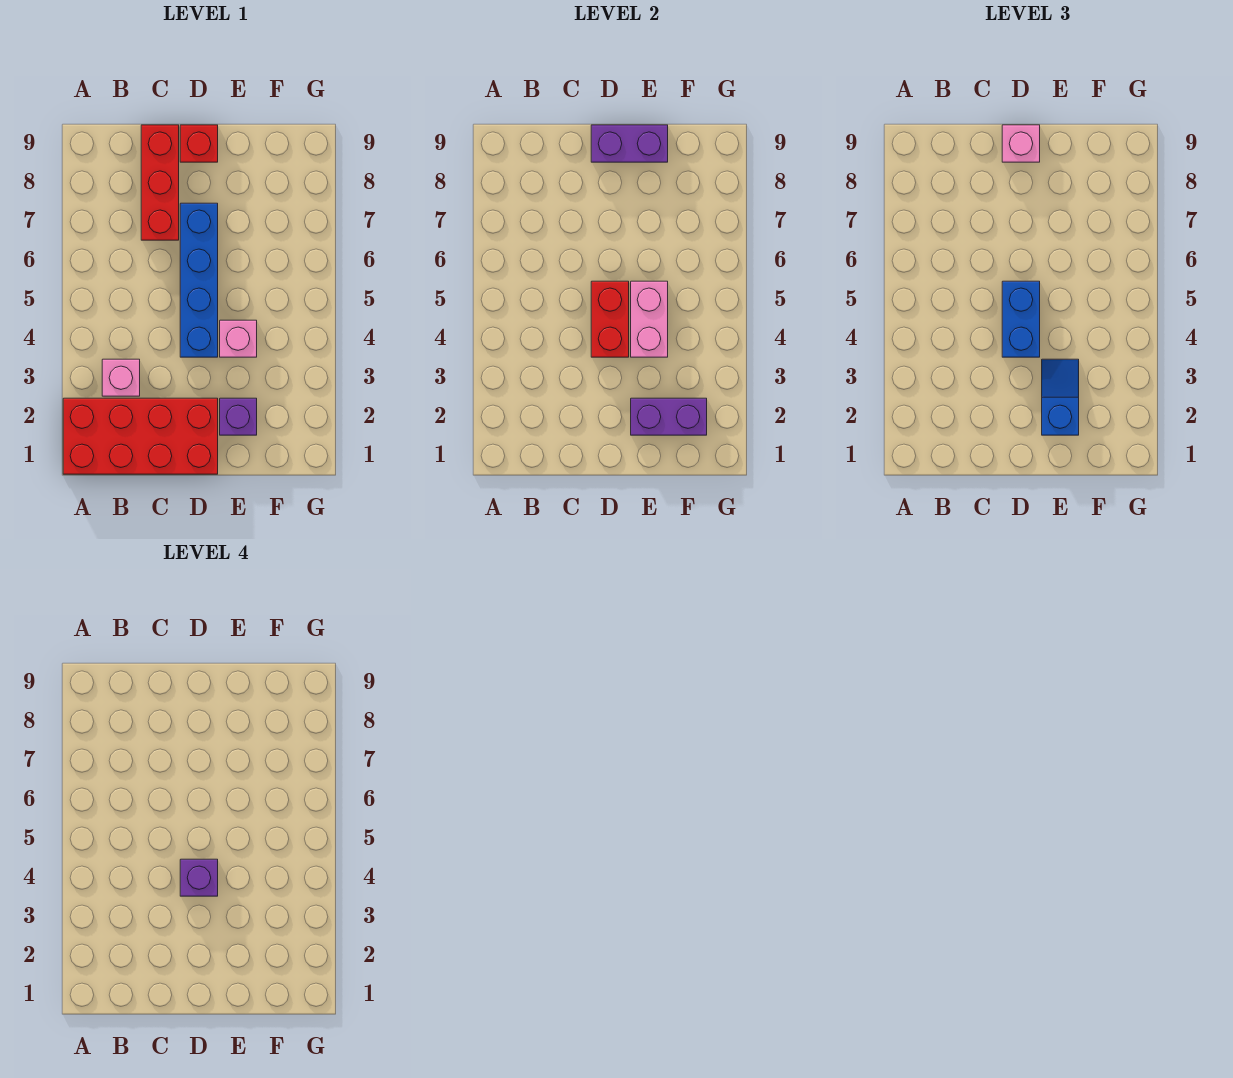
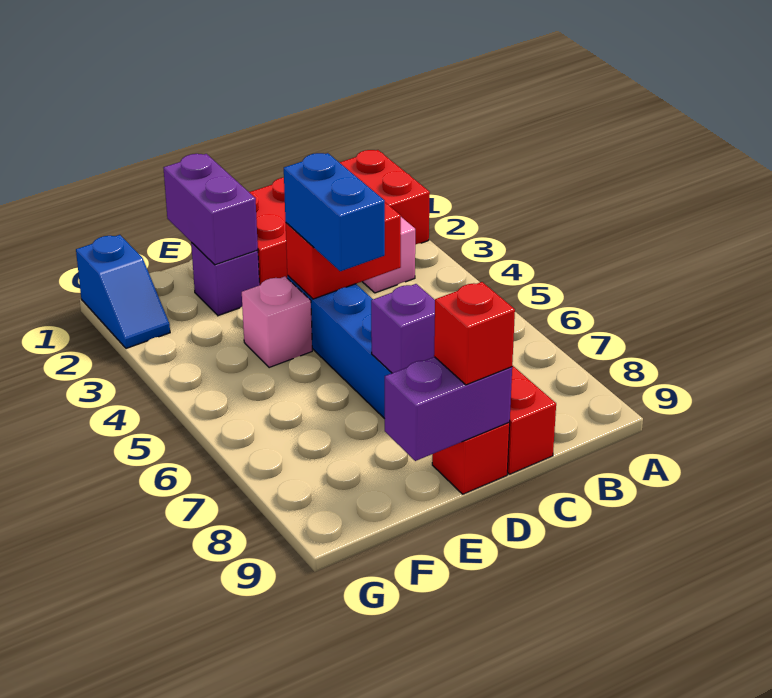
red brick D4:D5 level 2 -> red brick C4:D4 level 2
purple brick D4 level 4 -> purple brick D7 level 2
pink brick D9 level 3 -> red brick D9 level 3
purple brick E2:F2 level 2 -> purple brick E1:E2 level 2
blue slope E2:E3 level 3 top 2 -> blue slope G1:G2 level 1 top 1
pink brick E4:E5 level 2 -> none

